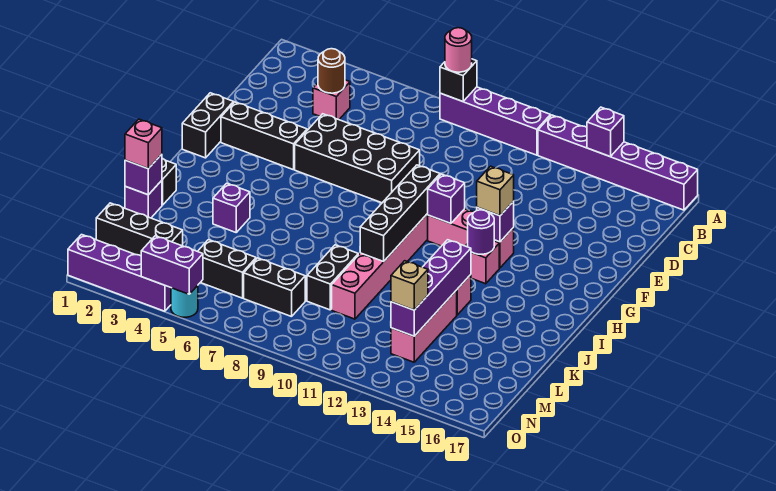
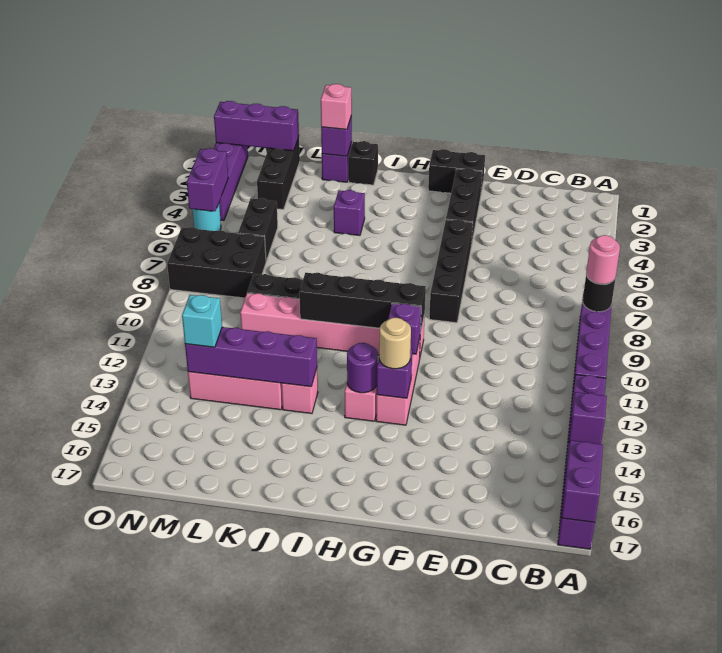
black brick A8 level 2 -> black round brick A8 level 2
none -> purple brick A16:A17 level 2
pink brick C4 level 1 -> none
brown round brick C4 level 2 -> none
black brick E5:F8 level 1 -> black brick F5:F8 level 1
tan brick G13 level 3 -> tan round brick G13 level 3
none -> purple brick M1:O1 level 2
black brick M7:M8 level 1 -> black brick M7:O8 level 1
tan brick M13 level 3 -> cyan brick M13 level 3

